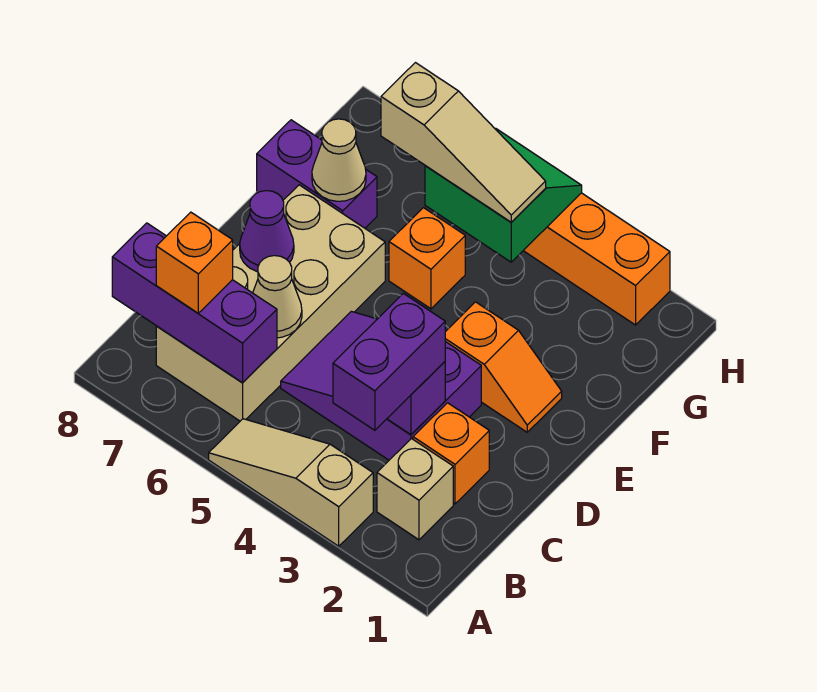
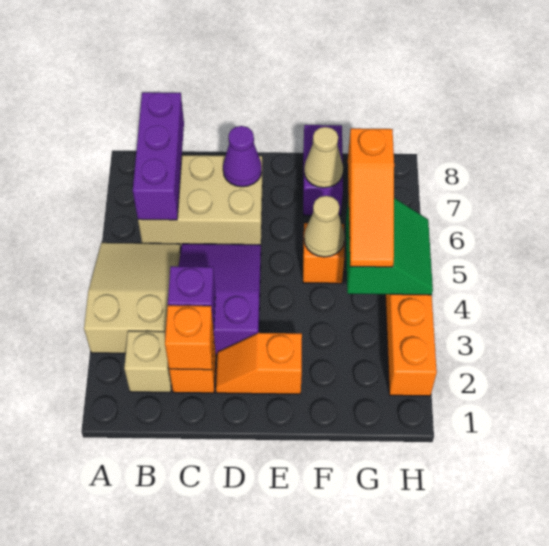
tan slope A3:A5 level 1 top 3 -> tan slope A3:B5 level 1 top 3
purple brick B3:C3 level 3 -> none
tan brick B6:E7 level 1 -> tan brick B6:D7 level 1
orange brick B7 level 3 -> orange brick C2 level 2
tan cone C6 level 2 -> tan cone F5 level 2
orange slope E2:E3 level 1 top 3 -> orange slope D2:E2 level 1 top E
tan slope G4:G6 level 3 top 6 -> orange slope G4:G6 level 3 top 6

